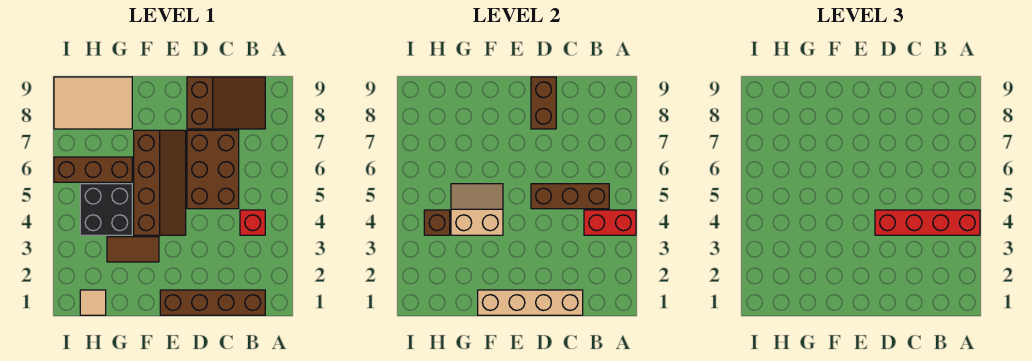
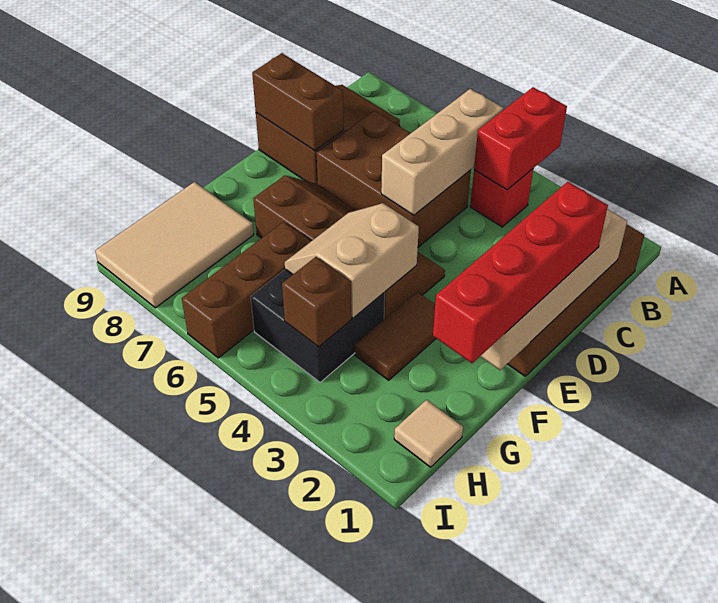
red brick A4:D4 level 3 -> red brick D1:G1 level 3
brown brick B5:D5 level 2 -> tan brick B5:D5 level 2

